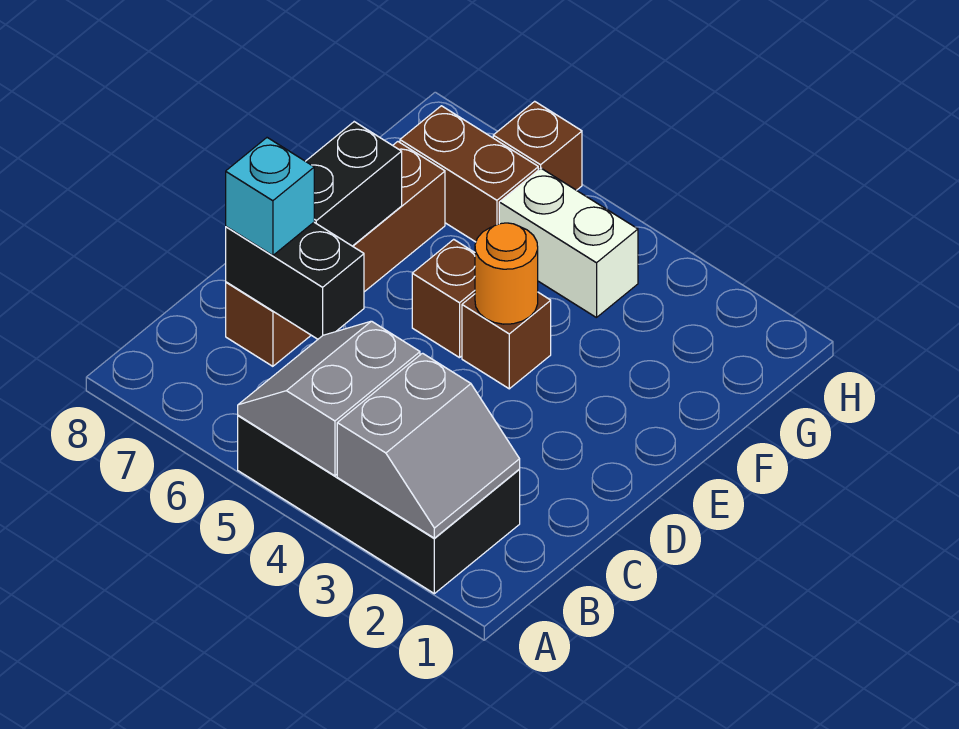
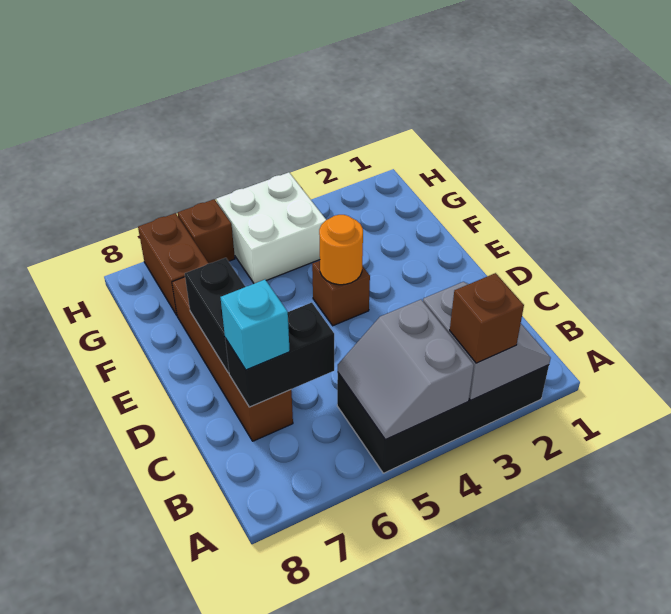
brown brick E5 level 1 -> brown brick A3 level 3
white brick G4:G5 level 1 -> white brick G4:H5 level 1
brown brick G6:G7 level 1 -> brown brick G7:H7 level 1

